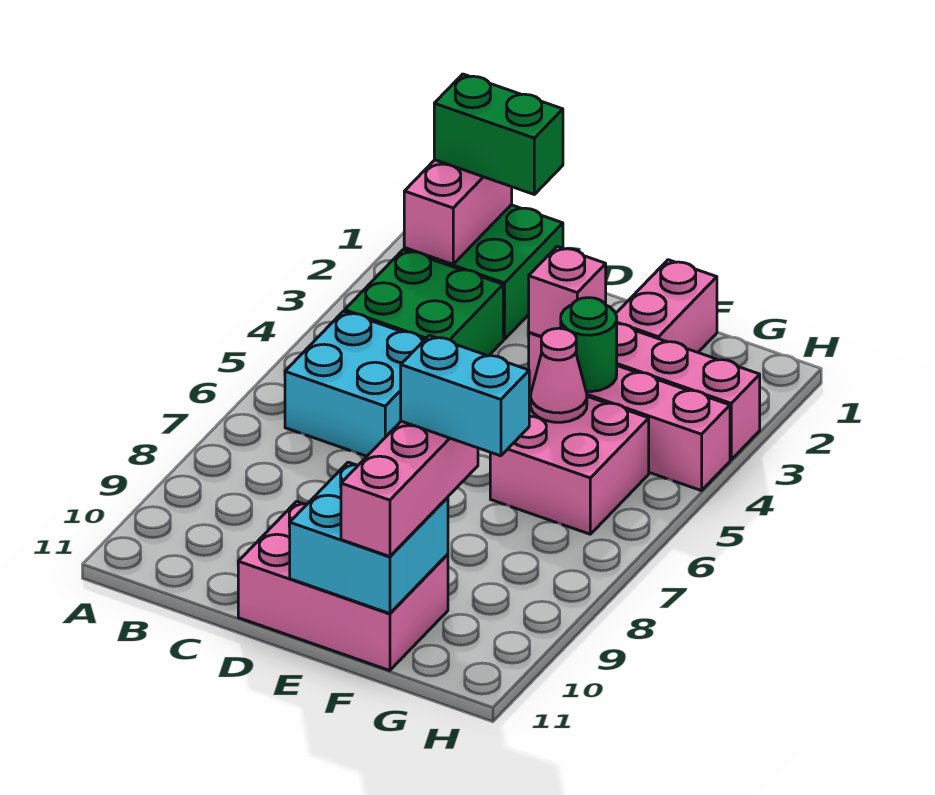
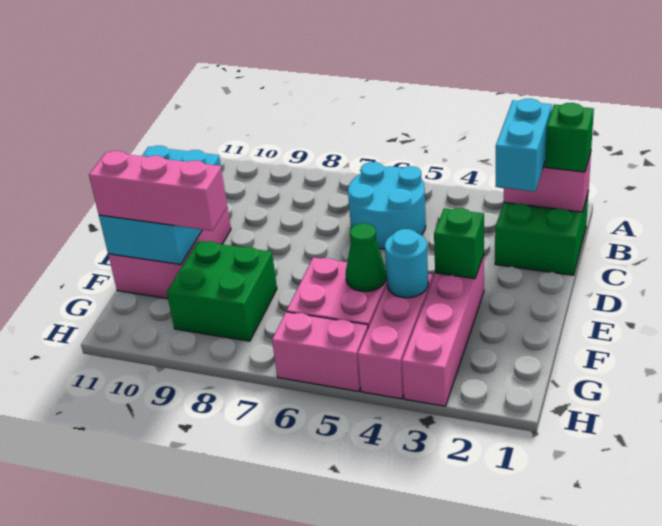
green brick B1:C1 level 3 -> green brick B1 level 3
green brick B3:C4 level 1 -> green brick F8:G9 level 1
cyan brick B5:C6 level 1 -> cyan round brick B5:C6 level 1
pink brick E3 level 2 -> green brick E3 level 2
cyan brick E10:F11 level 2 -> cyan brick D10:F11 level 2
pink brick F1:F2 level 1 -> pink brick H5:H6 level 1
green round brick F4 level 2 -> cyan round brick F4 level 2
pink cone F5 level 2 -> green cone F5 level 2
cyan brick F9:G9 level 4 -> cyan brick B2:C2 level 3

